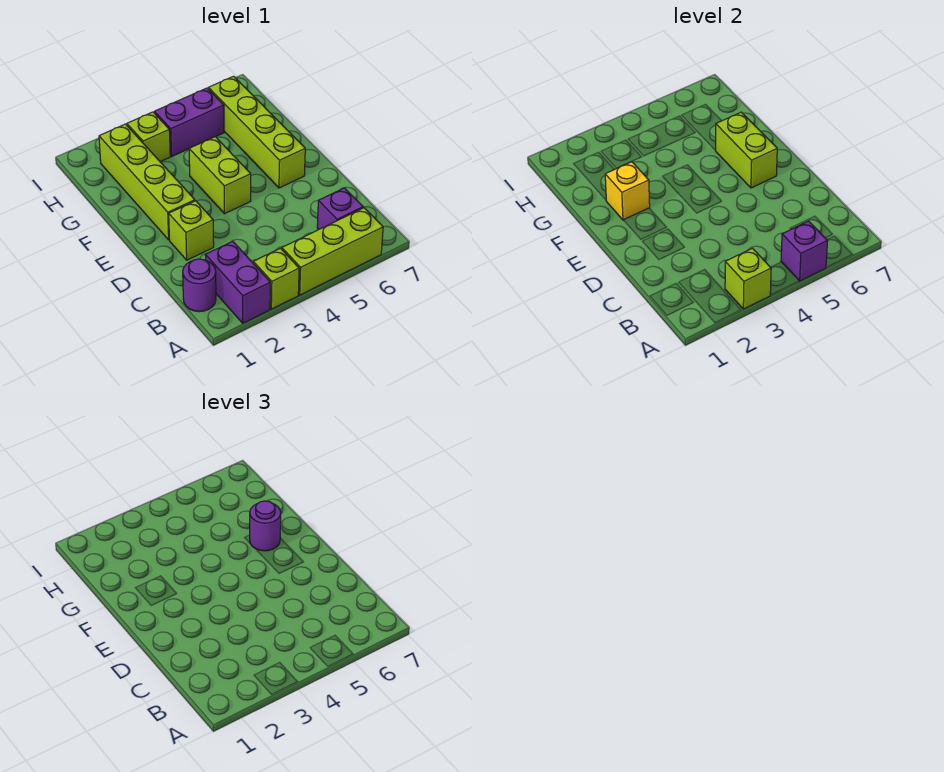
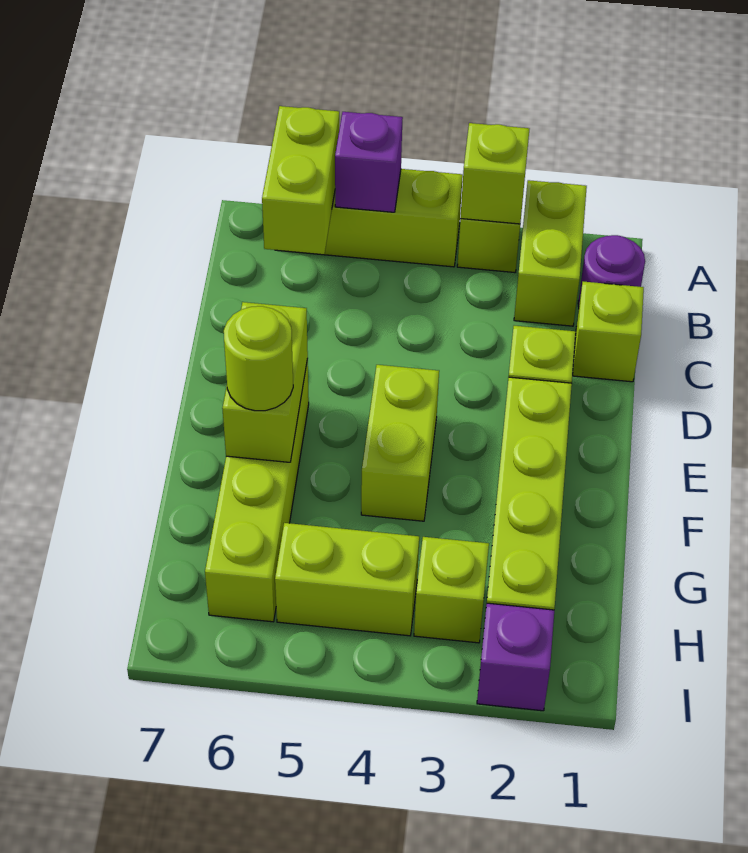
purple brick A2:B2 level 1 -> lime brick A2:B2 level 1
none -> lime brick A6:B6 level 2
purple brick B6 level 1 -> purple brick I2 level 1
none -> lime brick C1 level 1
yellow brick F2 level 2 -> none
purple round brick F6 level 3 -> lime round brick F6 level 3
purple brick H4:H5 level 1 -> lime brick H4:H5 level 1

